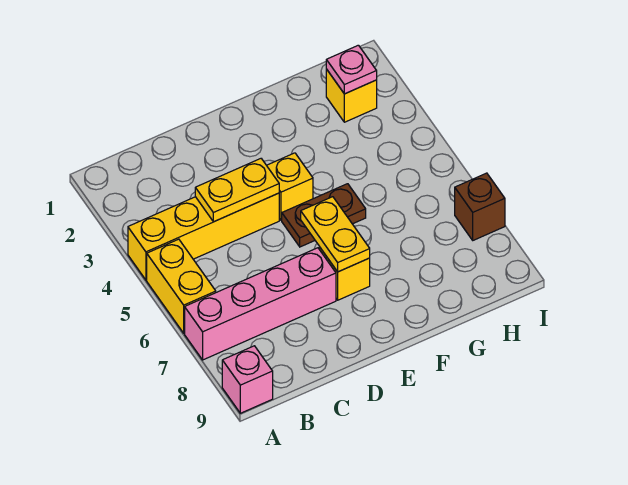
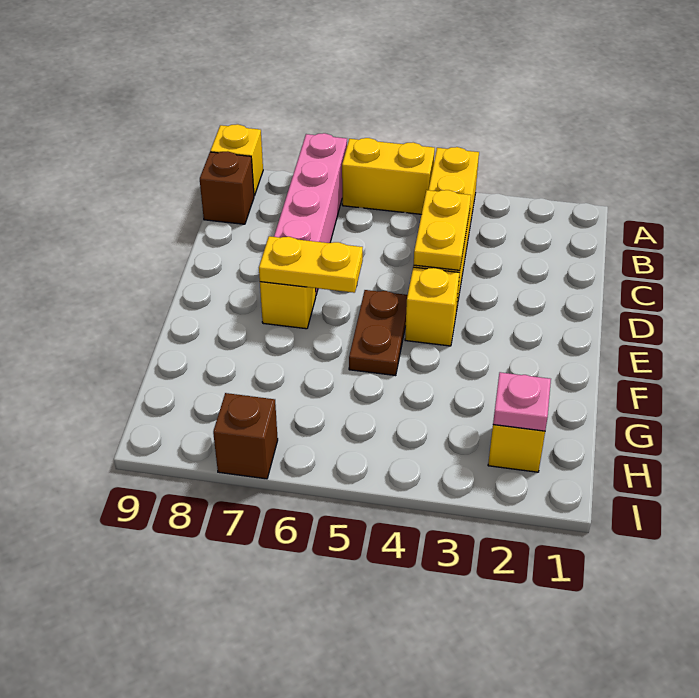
pink brick A9 level 1 -> yellow brick A9 level 1
none -> brown brick B9 level 1

